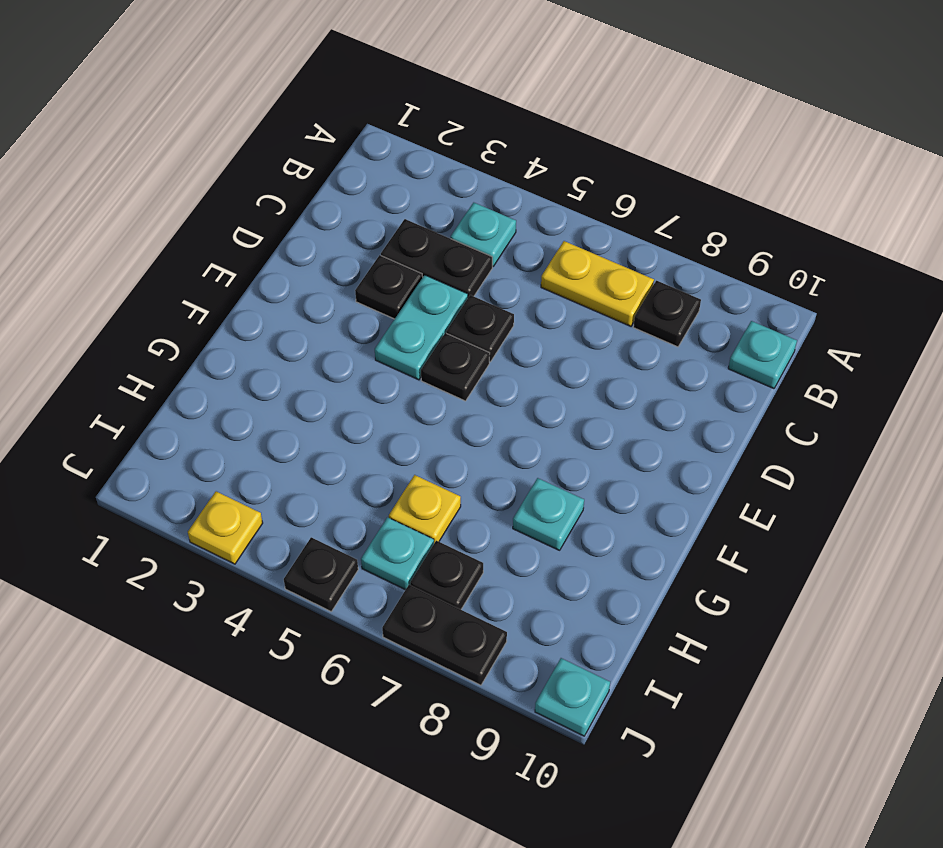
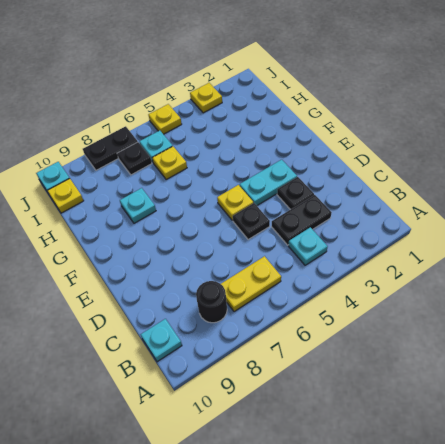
black plate B8 level 1 -> black round brick B8 level 1
cyan plate D4:E4 level 1 -> cyan plate E3:E4 level 1
black plate E5 level 1 -> yellow plate E5 level 1
none -> yellow plate I10 level 1
black plate J5 level 1 -> yellow plate J5 level 1

